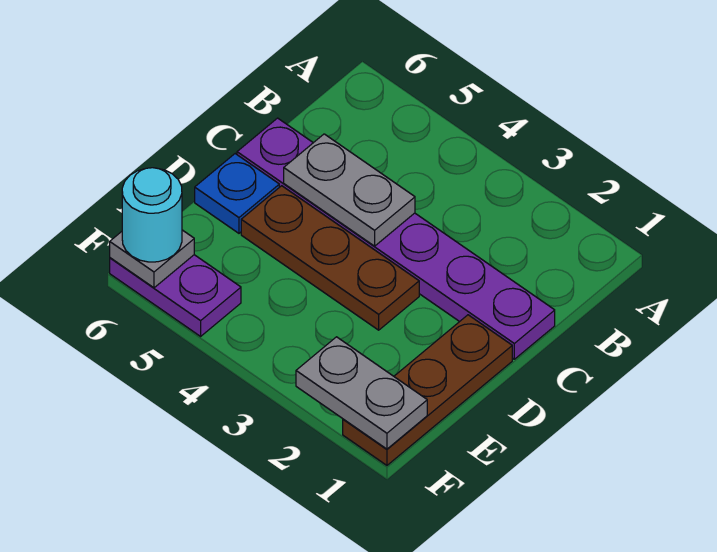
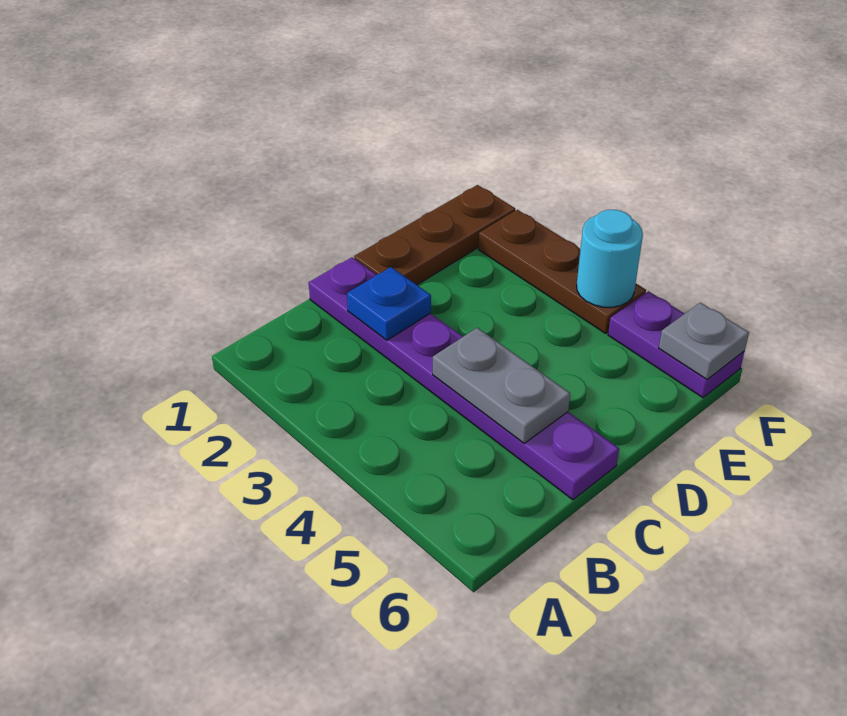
brown plate D3:D5 level 1 -> brown plate F2:F4 level 1
blue plate D6 level 1 -> blue plate C2 level 2
grey plate F1:F2 level 2 -> none
cyan round brick F6 level 3 -> cyan round brick F4 level 2

